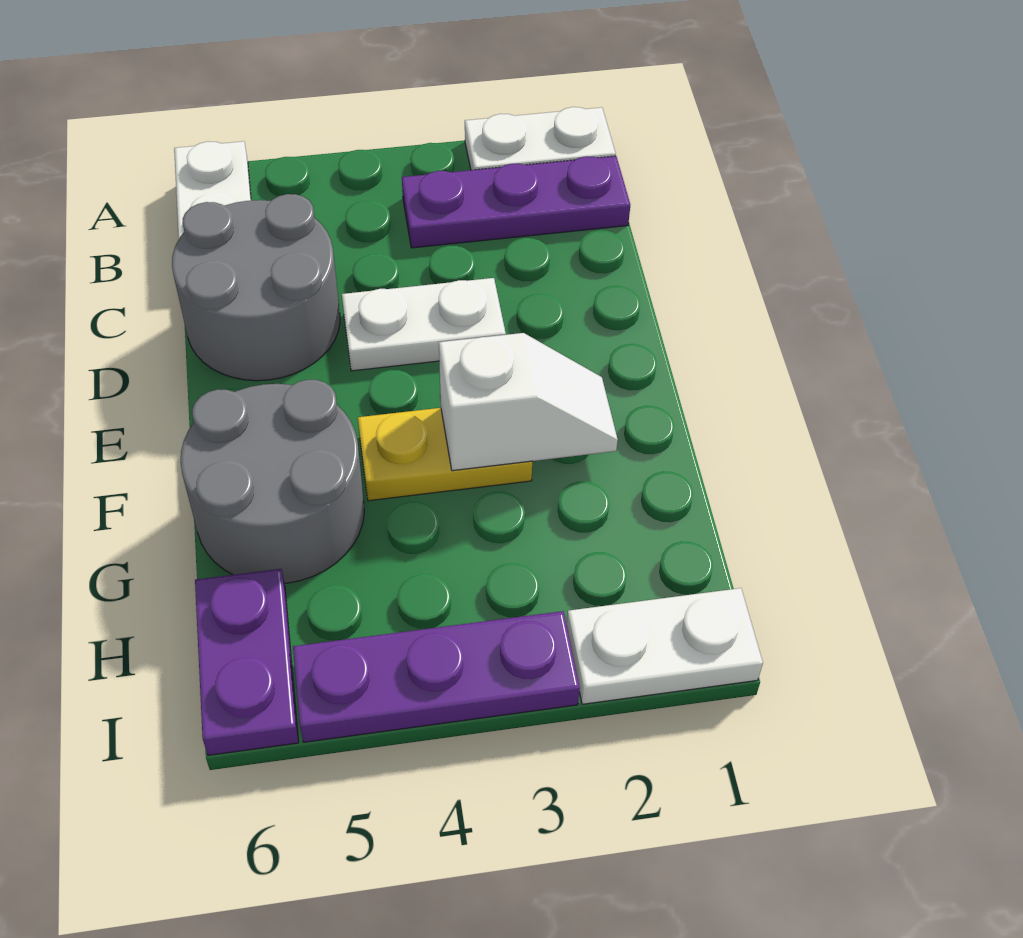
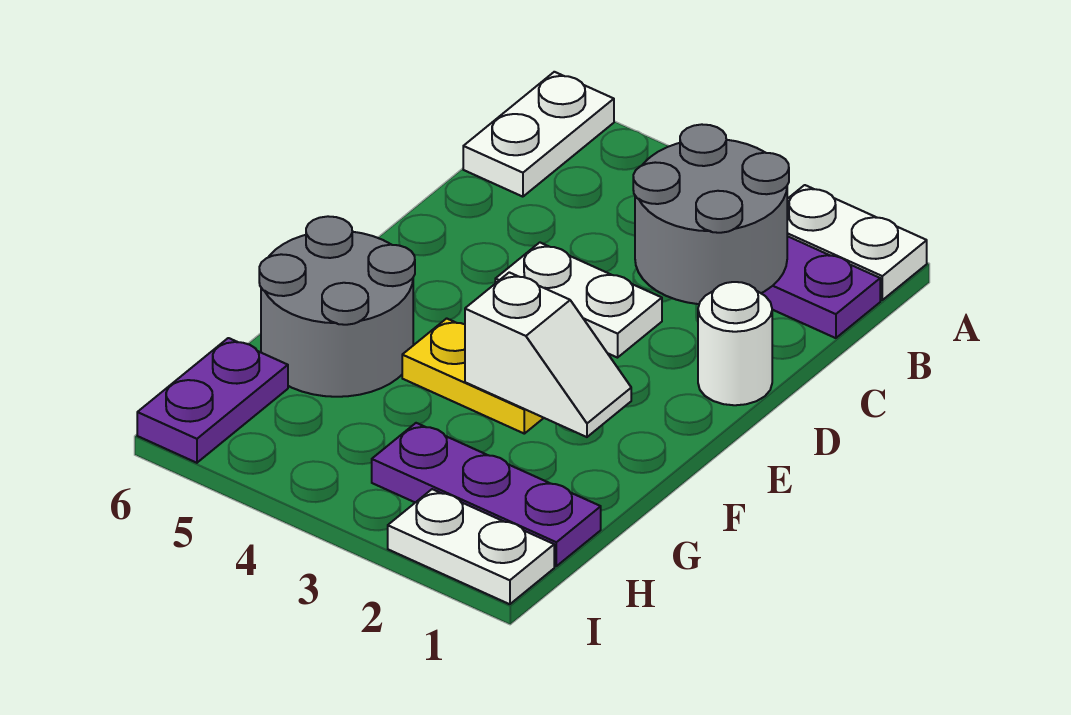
grey round brick C5:D6 level 1 -> grey round brick B2:C3 level 2
none -> white round brick D1 level 1
purple plate I3:I5 level 1 -> purple plate H1:H3 level 1

